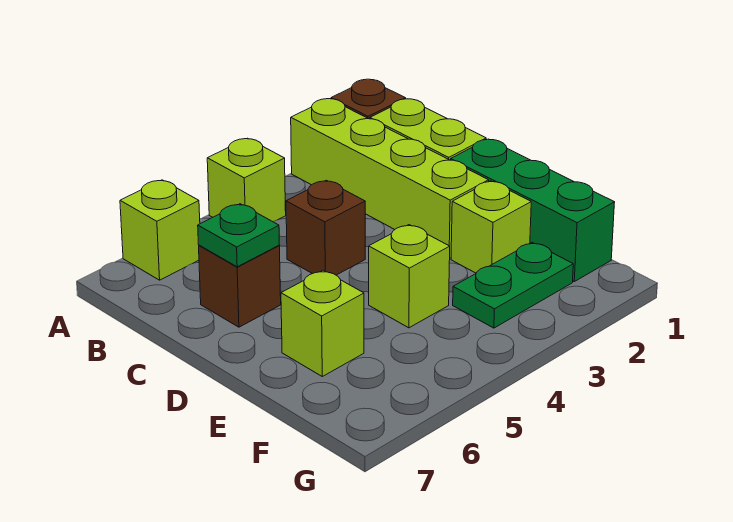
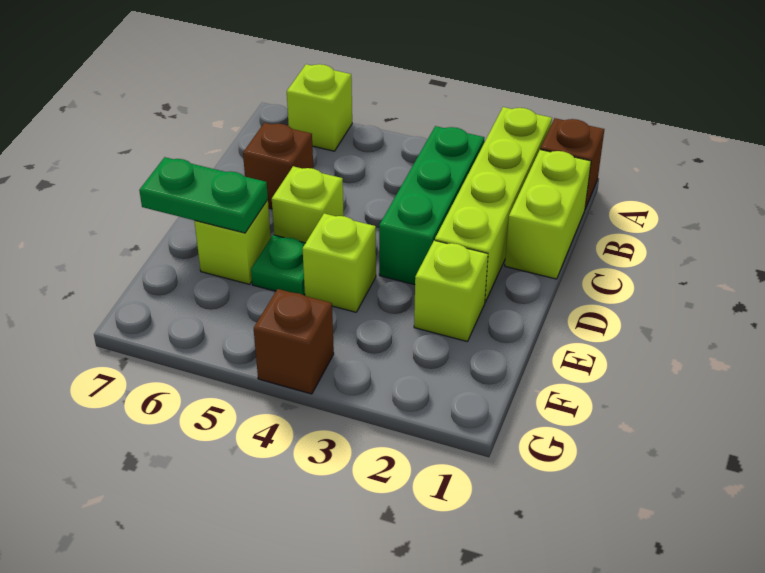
lime brick A4 level 1 -> lime brick D5 level 1
brown brick C4 level 1 -> brown brick G4 level 1
green plate C6 level 2 -> green plate E5 level 1
green brick D1:F1 level 1 -> green brick B3:D3 level 1
green plate F2:F3 level 1 -> green plate E6:E7 level 2

